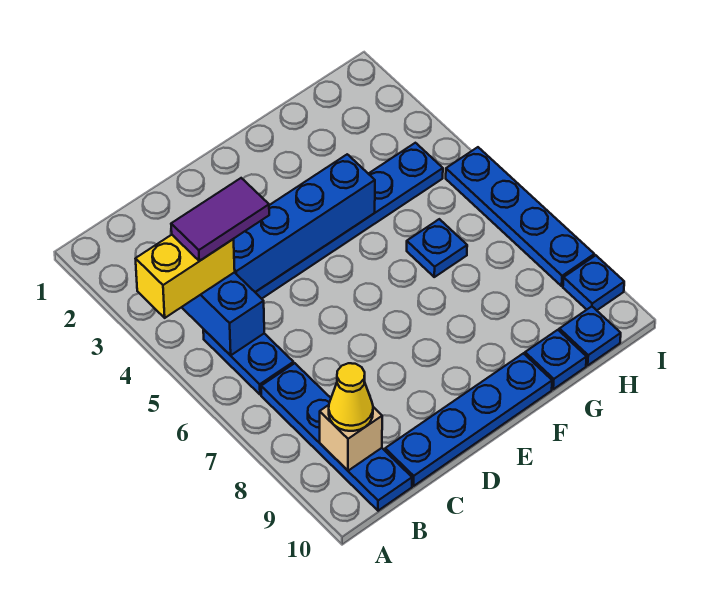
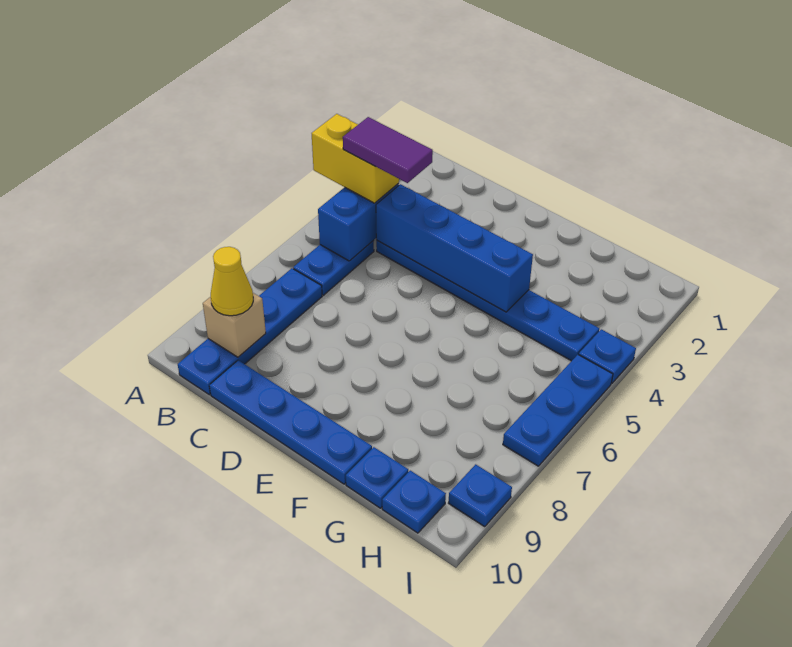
blue plate G6 level 1 -> blue plate I4 level 1
blue plate I5:I8 level 1 -> blue plate I5:I7 level 1

